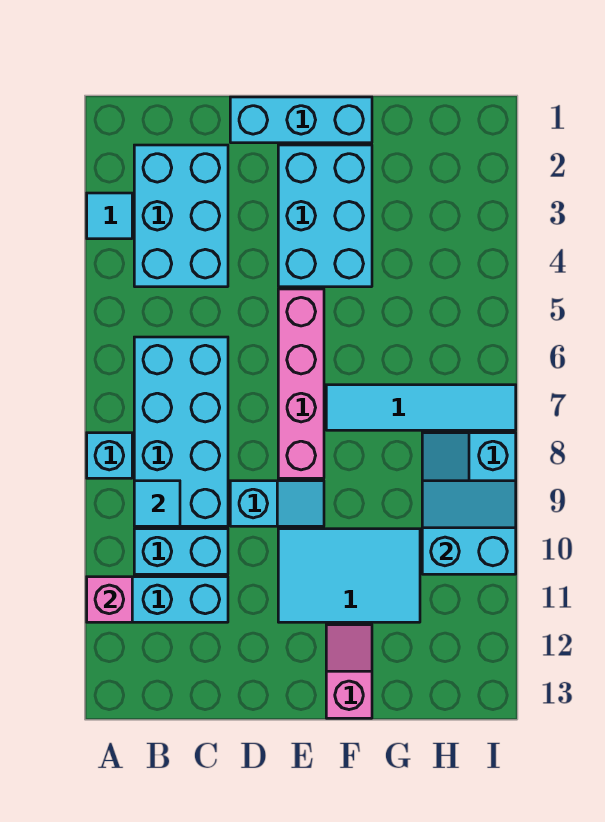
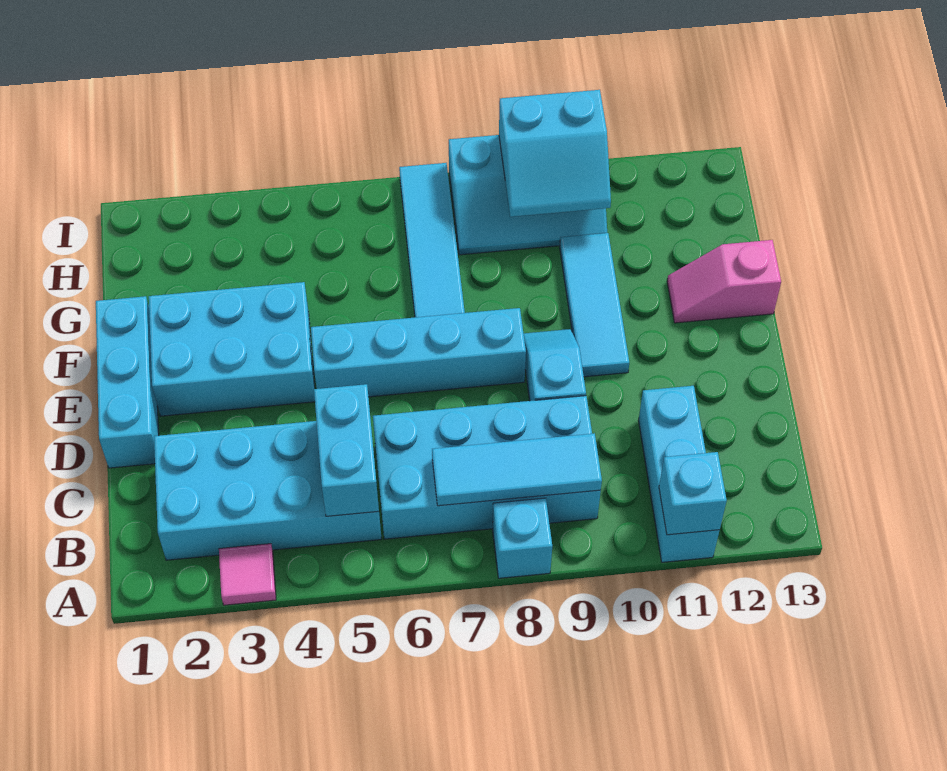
cyan tile A3 level 1 -> pink tile A3 level 1
pink brick A11 level 2 -> cyan brick A11 level 2
cyan brick B2:C4 level 1 -> cyan brick B2:C5 level 1
cyan tile B9 level 2 -> cyan tile B7:B9 level 2
cyan brick B10:C10 level 1 -> cyan brick B5:C5 level 2
pink brick E5:E8 level 1 -> cyan brick E5:E8 level 1
cyan tile E10:G11 level 1 -> cyan tile E10:G10 level 1
cyan slope H9:I10 level 2 top 10 -> cyan slope H9:I10 level 2 top I

